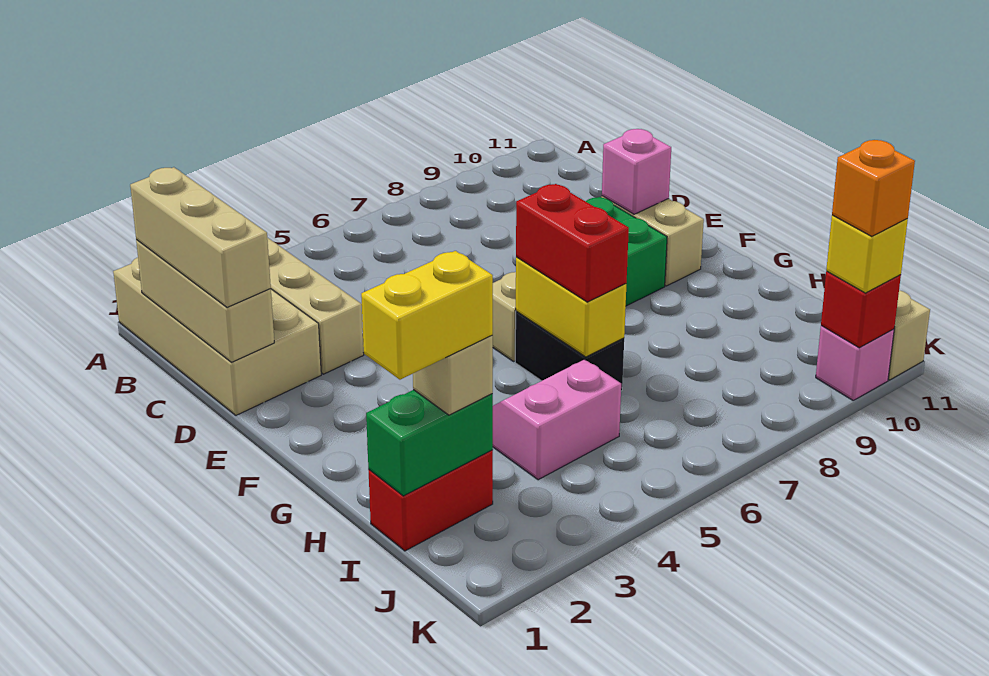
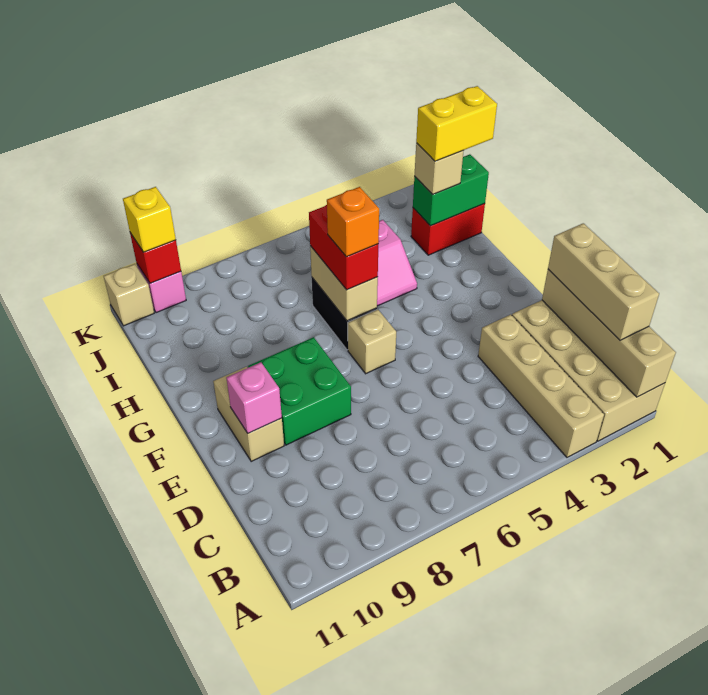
tan brick B1:D1 level 2 -> tan brick A1:D1 level 2
yellow brick G6:H6 level 2 -> tan brick G6:H6 level 2
orange brick K10 level 4 -> orange brick G6 level 4

